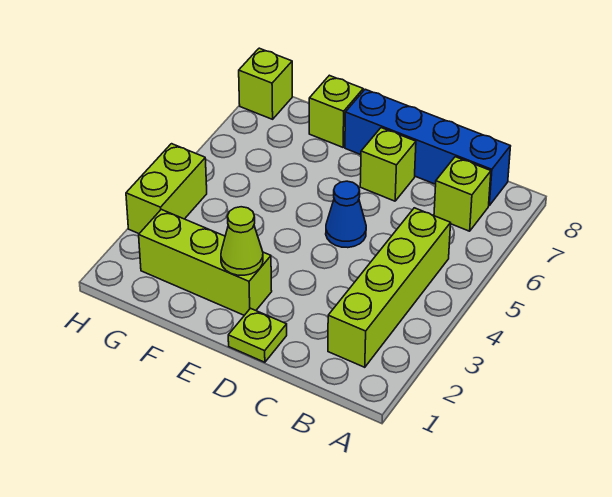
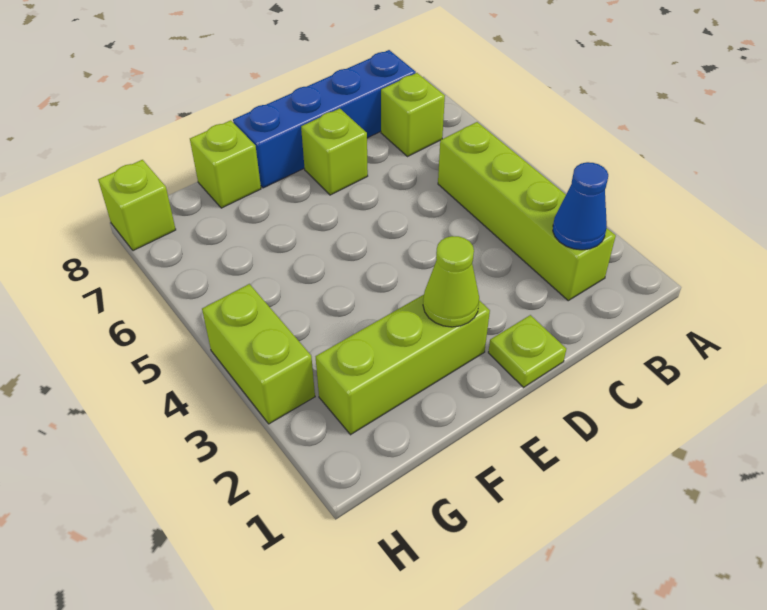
blue cone D5 level 1 -> blue cone B2 level 2

